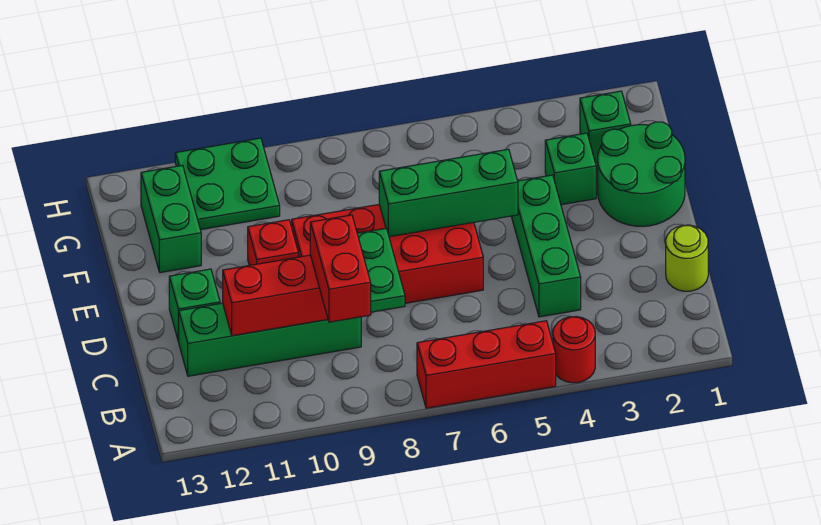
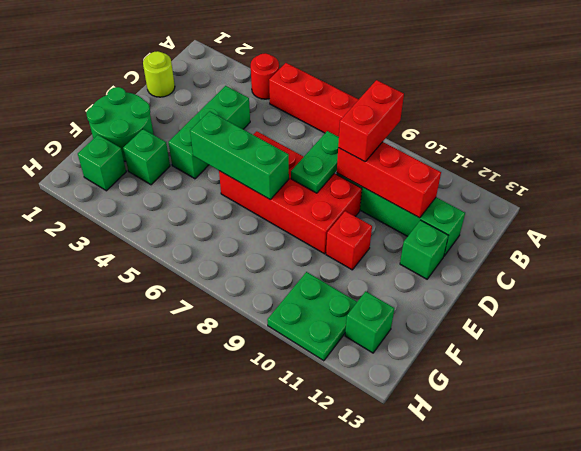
green brick F12:G12 level 1 -> green brick G12 level 1

